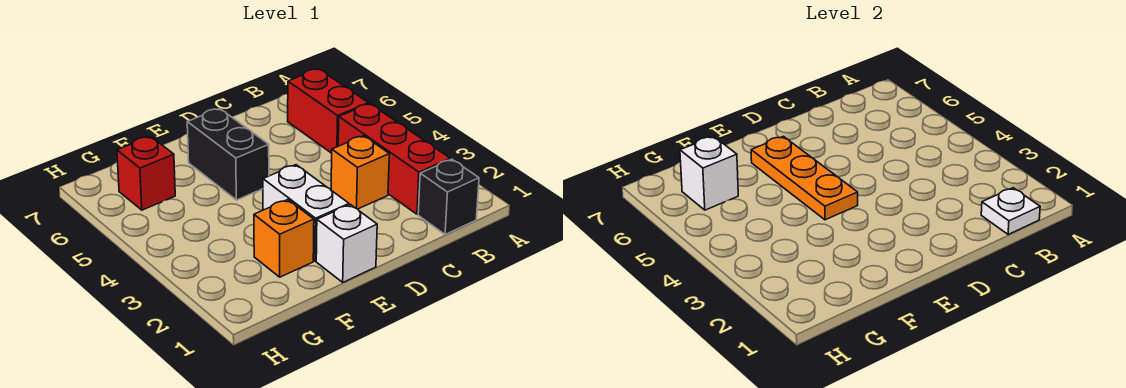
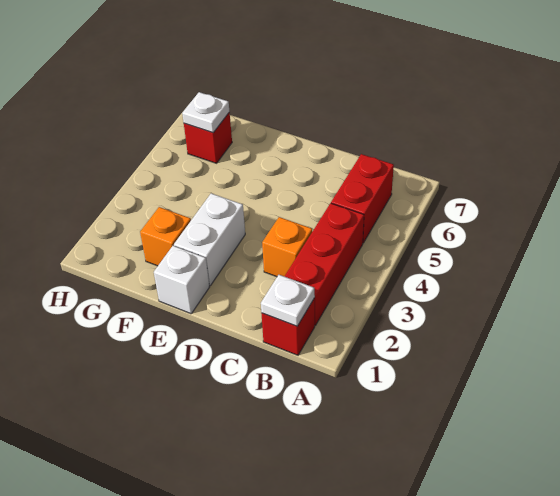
black brick B1 level 1 -> red brick B1 level 1
orange plate E4:E6 level 2 -> none
black brick E5:E6 level 1 -> none
white brick G6 level 2 -> white plate G6 level 2

